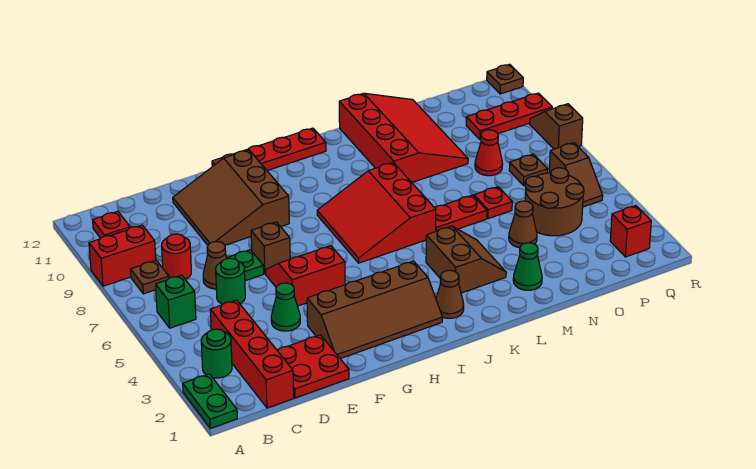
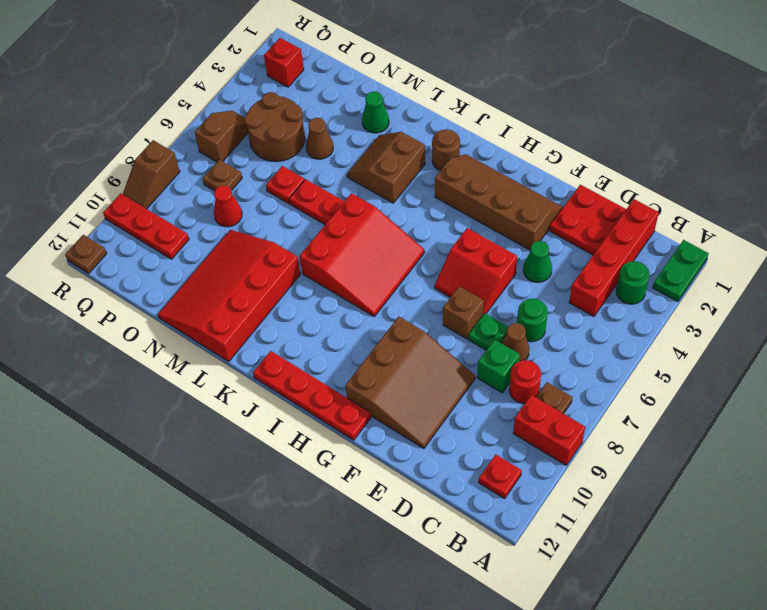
green brick B6 level 1 -> green brick D8 level 1
brown cone J2 level 1 -> brown round brick J2 level 1

